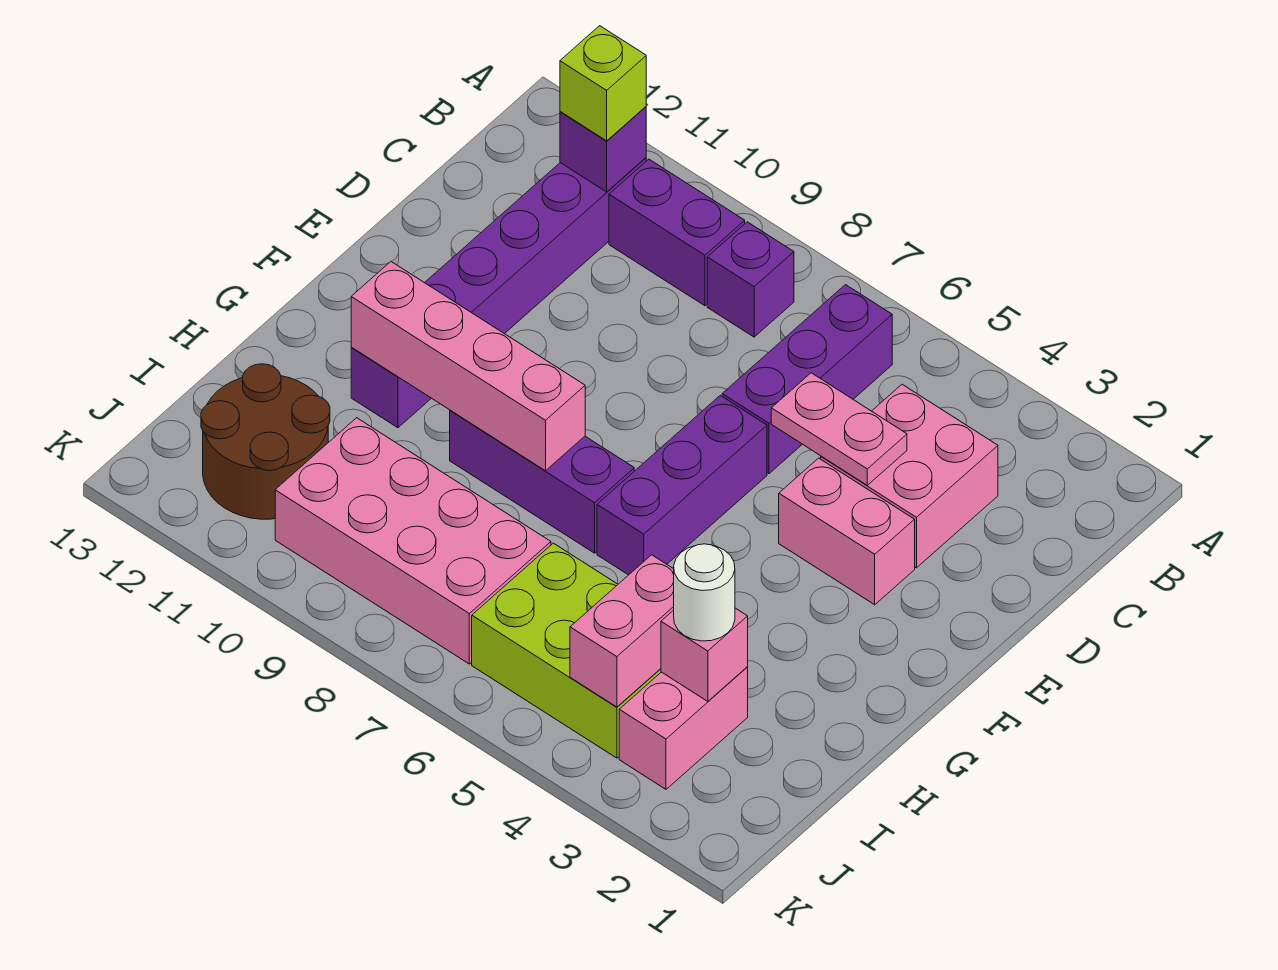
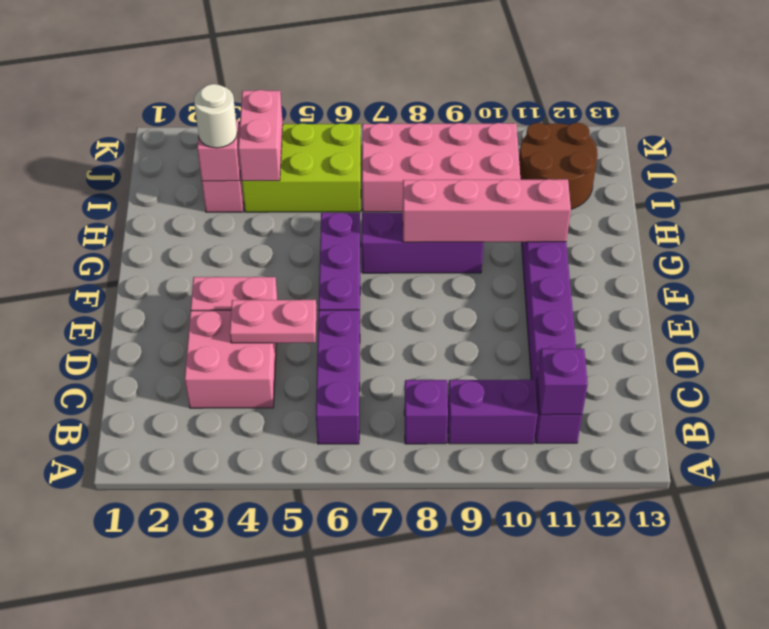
lime brick B11 level 3 -> none

